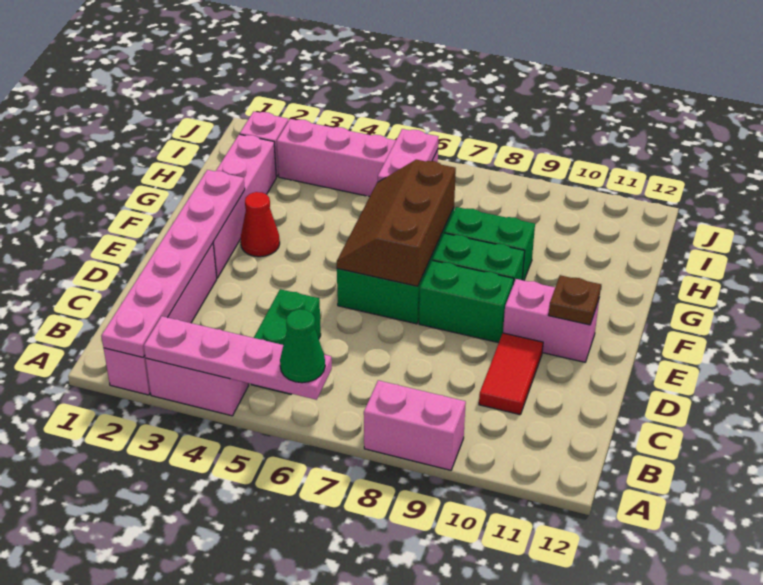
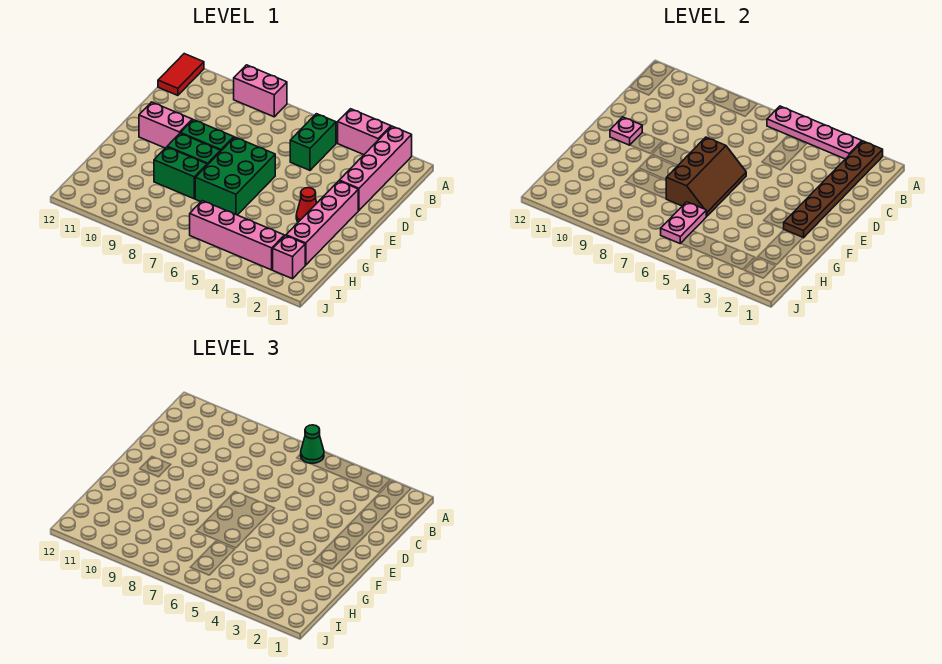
pink plate A2:F2 level 2 -> brown plate A2:F2 level 2
red tile C10:D10 level 1 -> red tile A12:B12 level 1
brown plate E11 level 2 -> pink plate E11 level 2

